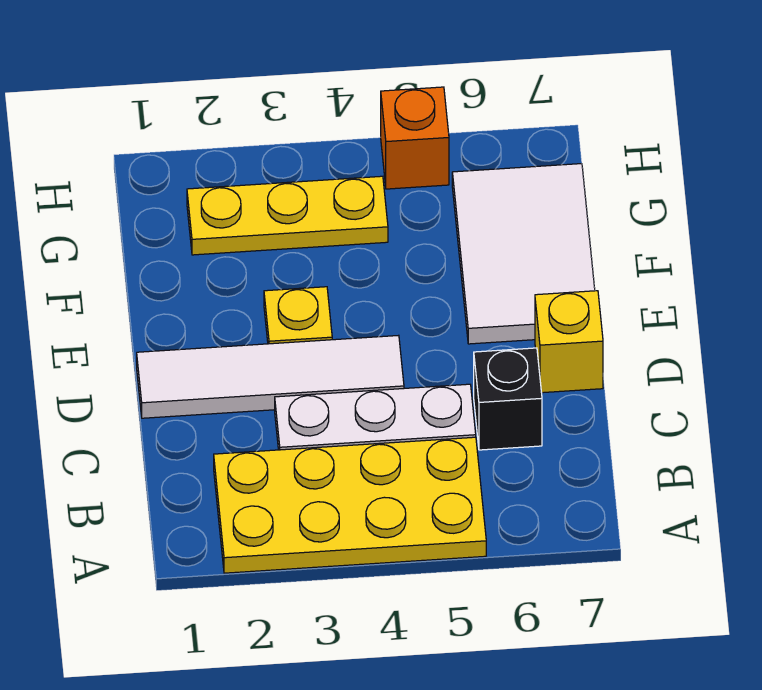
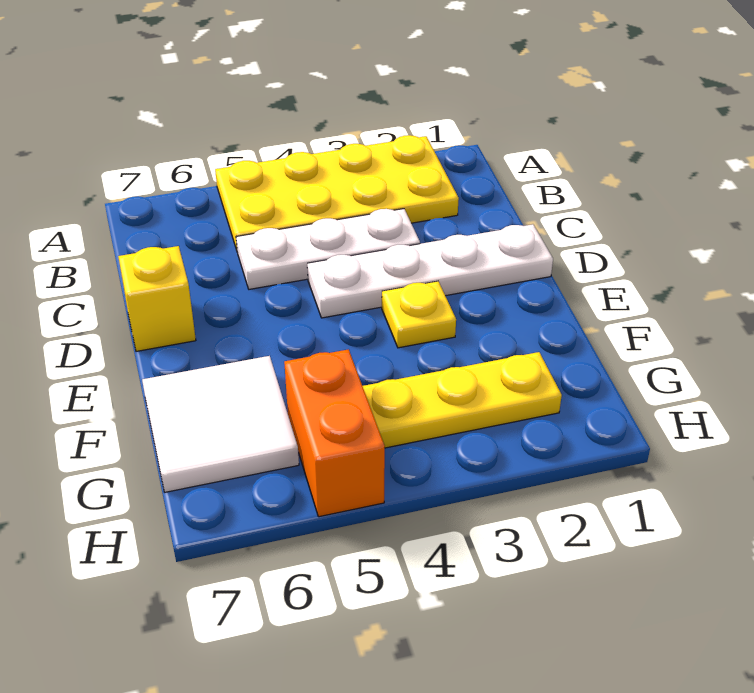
black brick C6 level 1 -> none
white tile D1:D4 level 1 -> white plate D1:D4 level 1
white tile E6:G7 level 1 -> white tile F6:G7 level 1
orange brick H5 level 1 -> orange brick G5:H5 level 1

